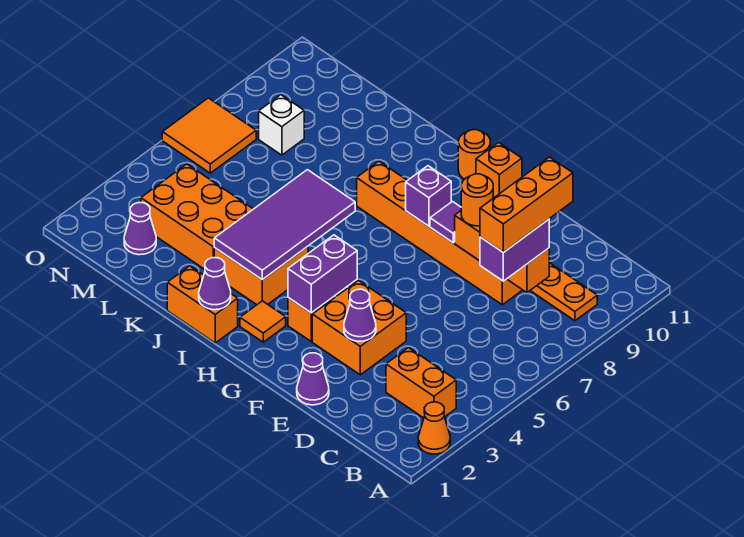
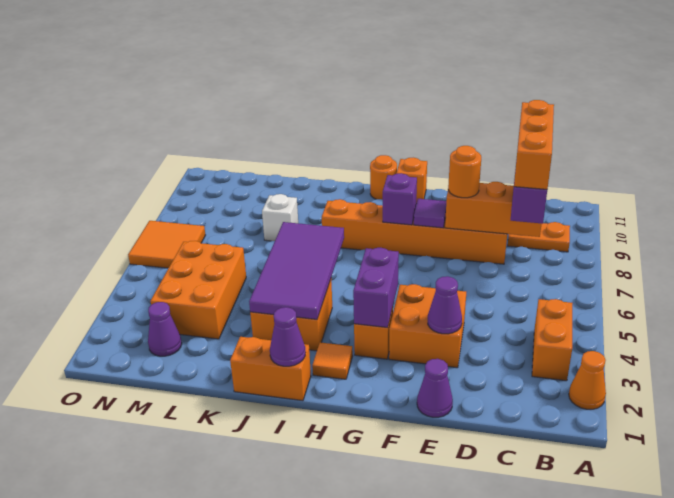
orange brick B3:C3 level 1 -> orange brick B3:B4 level 1
orange brick K3:M4 level 1 -> orange brick L3:M5 level 1
white brick M8 level 1 -> white brick K8 level 1

